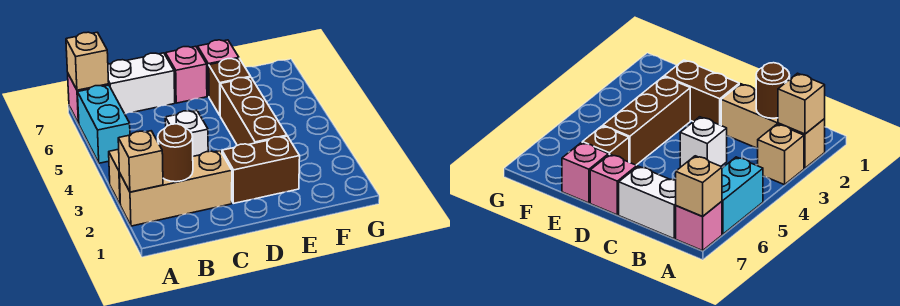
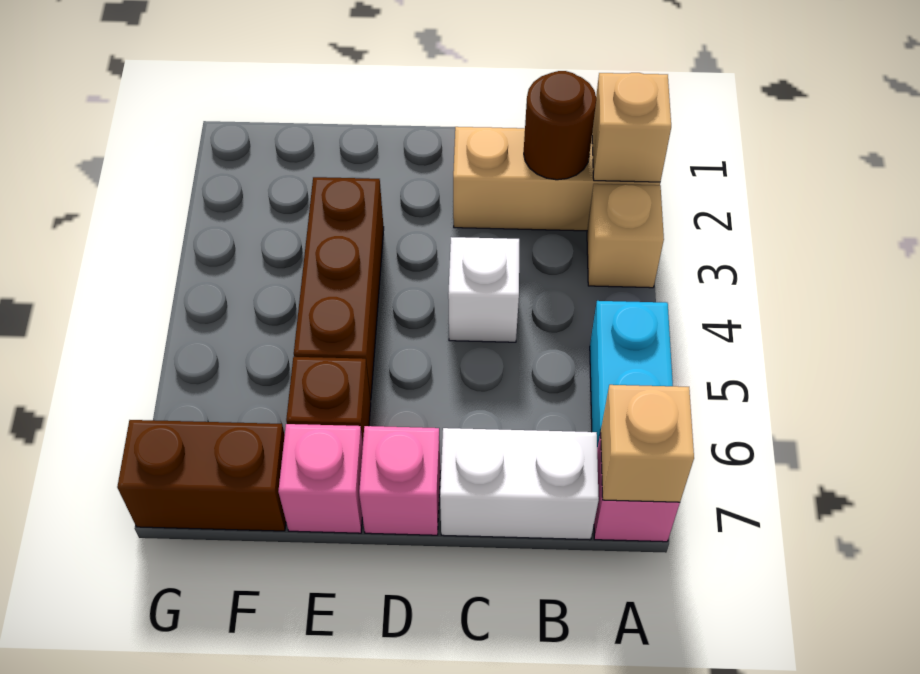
brown brick D2:E2 level 1 -> brown brick F7:G7 level 1

